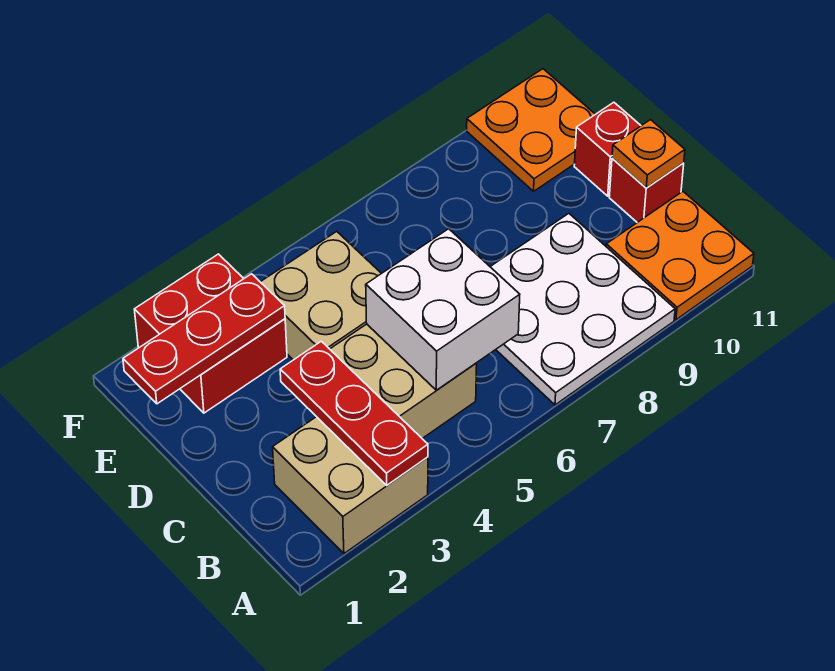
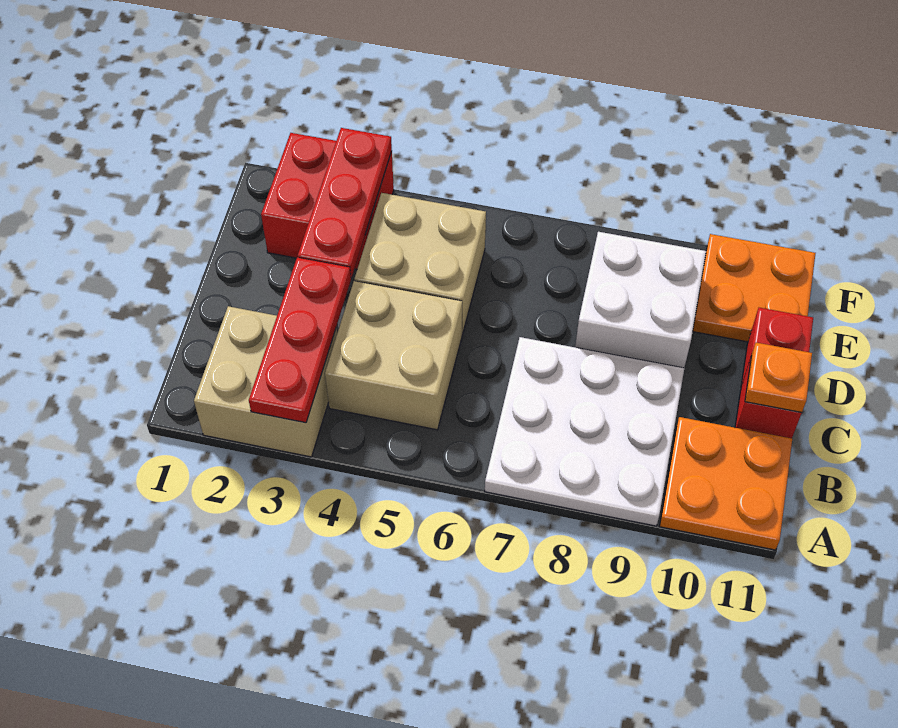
white brick B5:C6 level 2 -> white brick D8:E9 level 1
red plate E1:E3 level 2 -> red plate D3:F3 level 2

